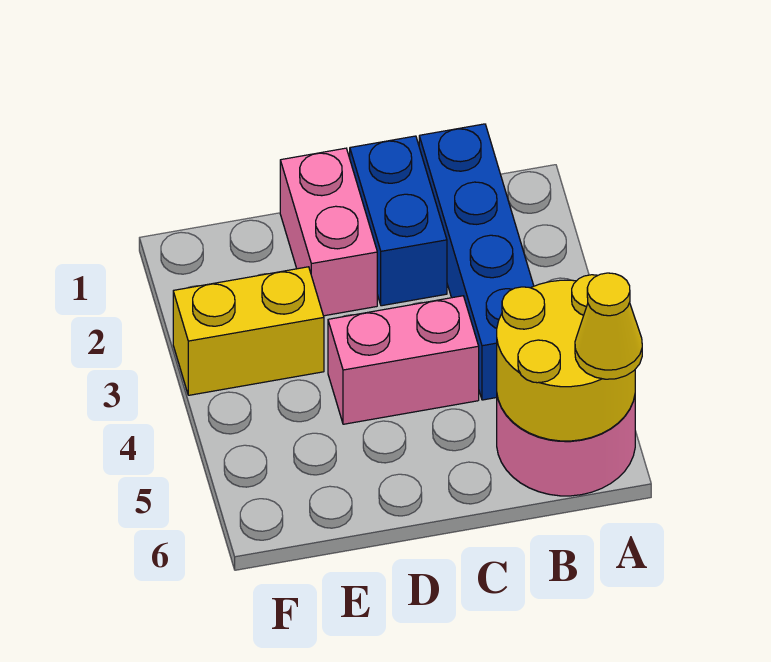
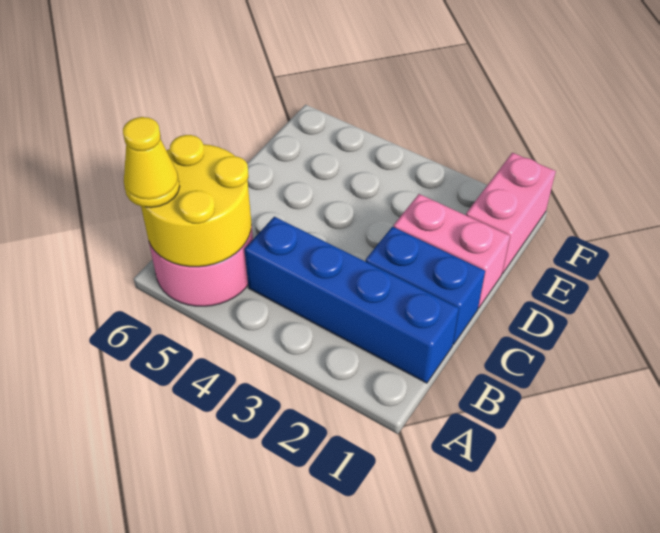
pink brick C4:D4 level 1 -> pink brick E1:F1 level 1
yellow brick E3:F3 level 1 -> none

